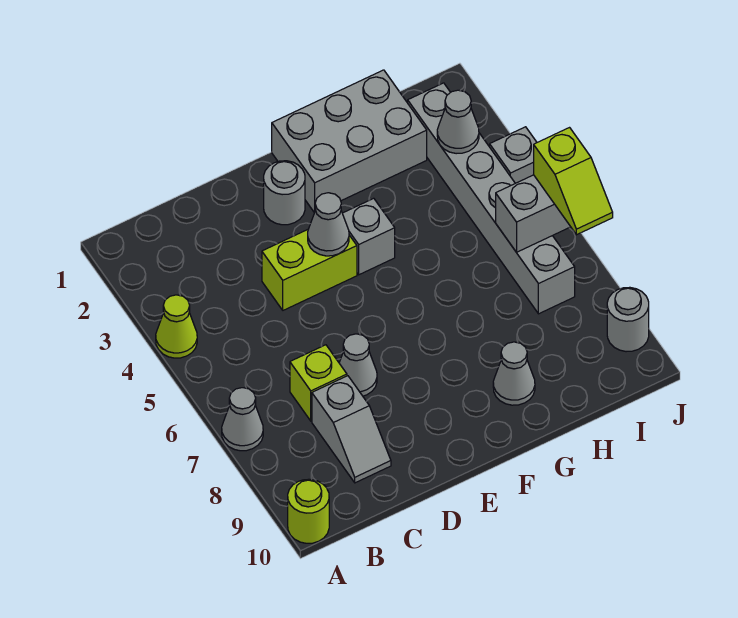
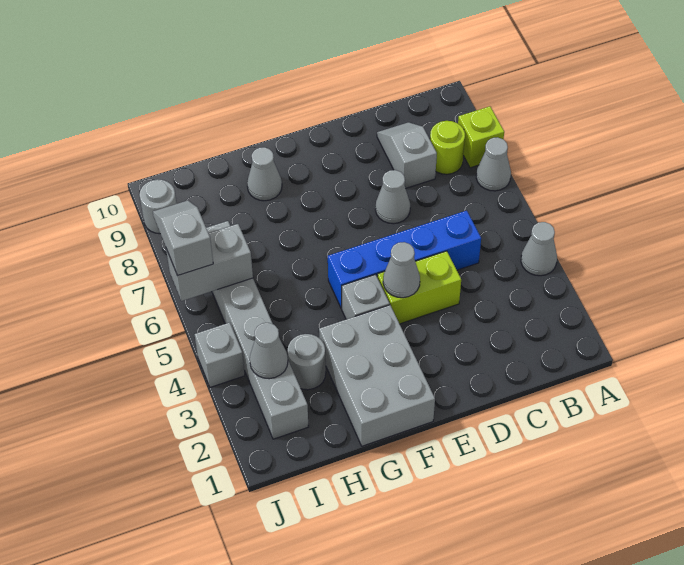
lime cone A4 level 1 -> grey cone A4 level 1
lime round brick A10 level 1 -> lime round brick B8 level 1
none -> blue brick C5:F5 level 1
lime brick C7 level 1 -> lime brick A8 level 1
grey round brick E2 level 1 -> grey round brick H3 level 1
grey brick F1:H2 level 1 -> grey brick F1:G3 level 1
lime slope J6:J7 level 3 top 6 -> grey slope J6:J7 level 3 top 6

